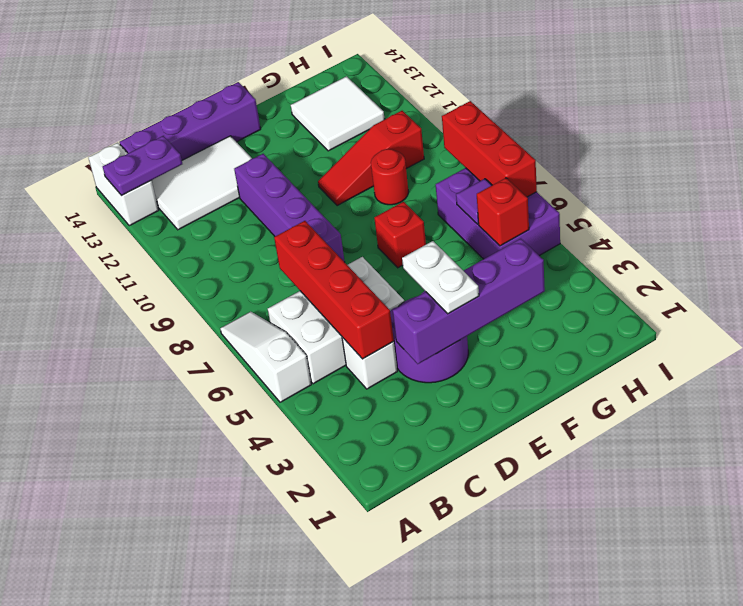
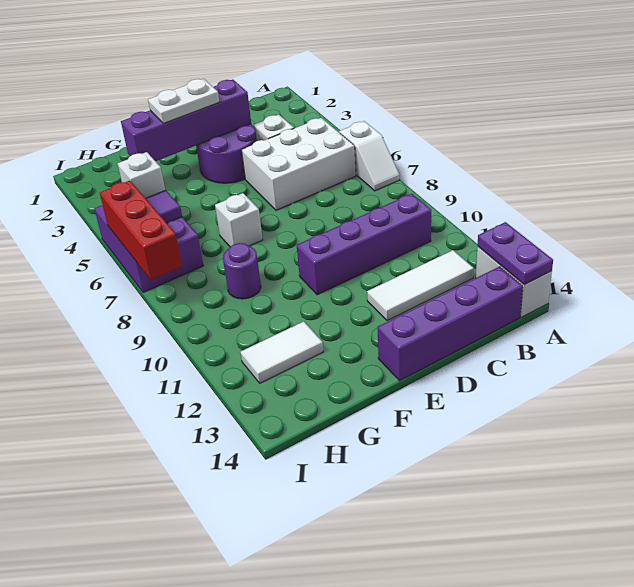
white slope A5:A7 level 1 top 5 -> white slope A6:A7 level 1 top 6
purple plate A13:B13 level 2 -> purple plate A13:A14 level 2
white tile B12:D13 level 1 -> white tile B12:D12 level 1
red brick C4:C7 level 2 -> none
purple brick D8:D11 level 1 -> purple brick B10:E10 level 1
white plate E3:E4 level 3 -> white plate E3:F3 level 3
red brick F7 level 1 -> white brick F7 level 1
red slope F10:H10 level 1 top H -> none
red round brick G9 level 1 -> purple round brick G9 level 1
white tile G12:H13 level 1 -> white tile G12:H12 level 1
red brick H5 level 2 -> white brick H5 level 2

